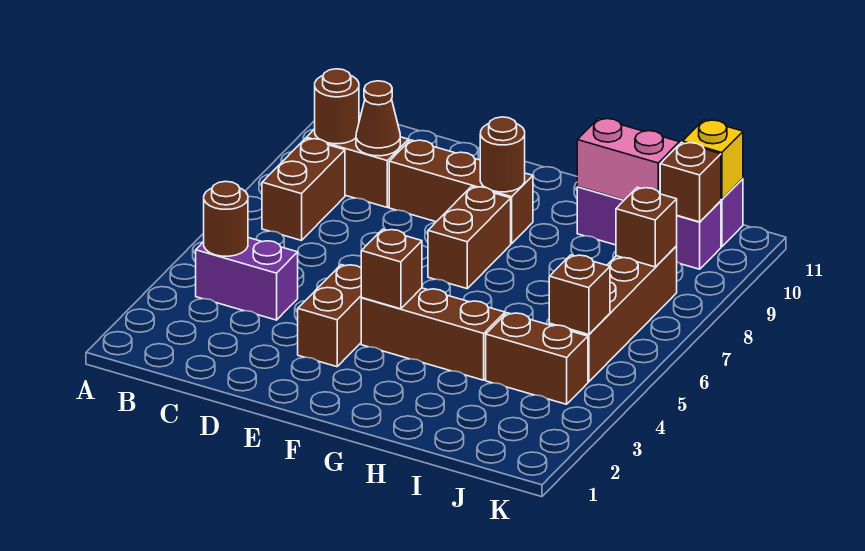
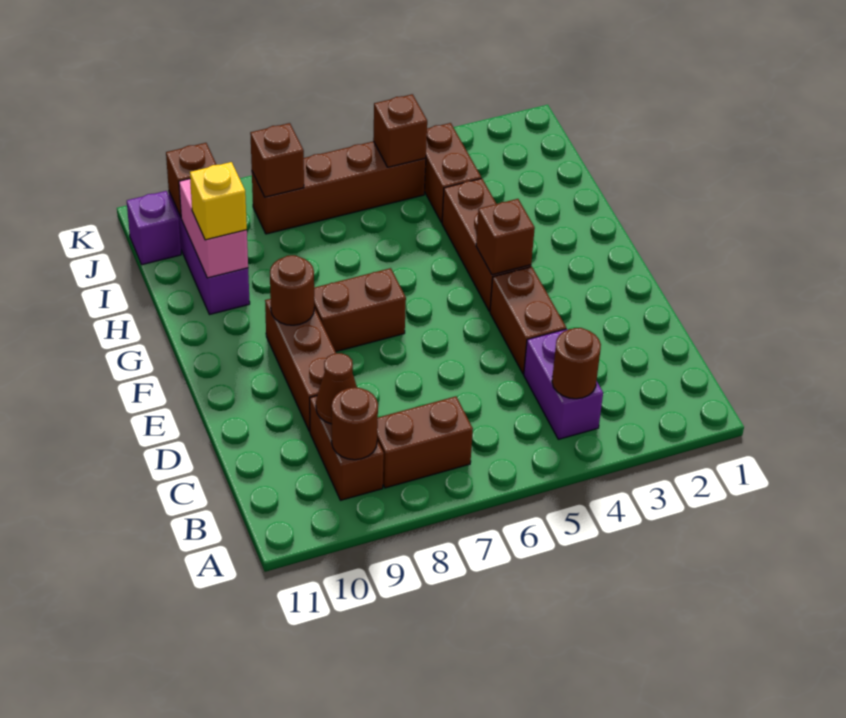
brown brick E3:E4 level 1 -> brown brick D4:E4 level 1
yellow brick J11 level 2 -> yellow brick H10 level 3

